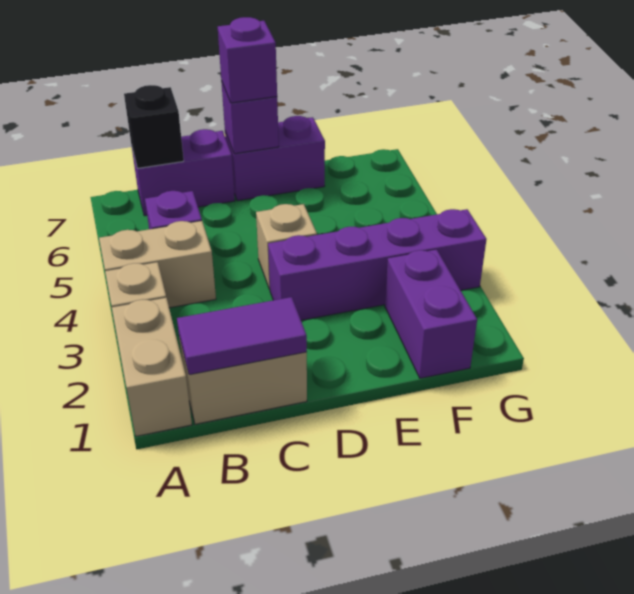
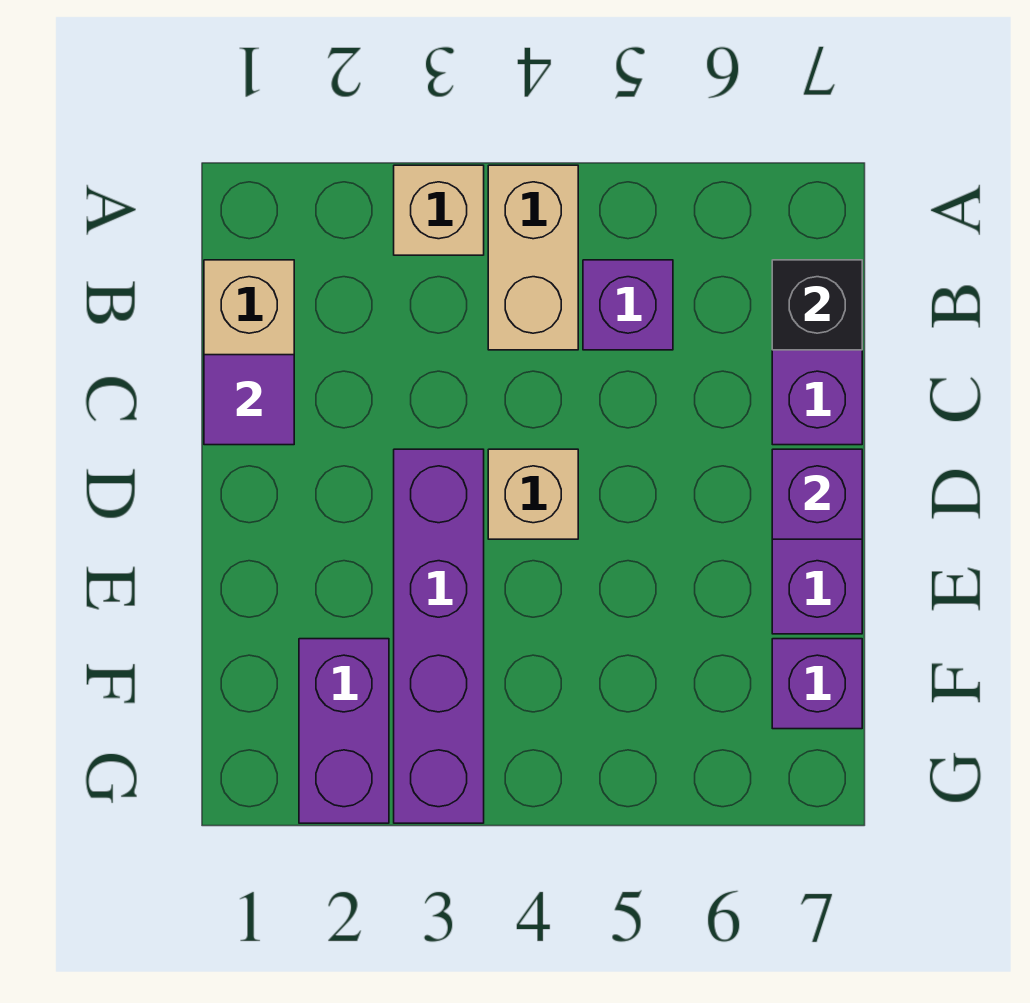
tan brick A1:A2 level 1 -> none
purple tile B1:C1 level 2 -> purple tile C1 level 2
purple brick D7 level 3 -> purple brick F7 level 1
purple brick F1:F2 level 1 -> purple brick F2:G2 level 1

